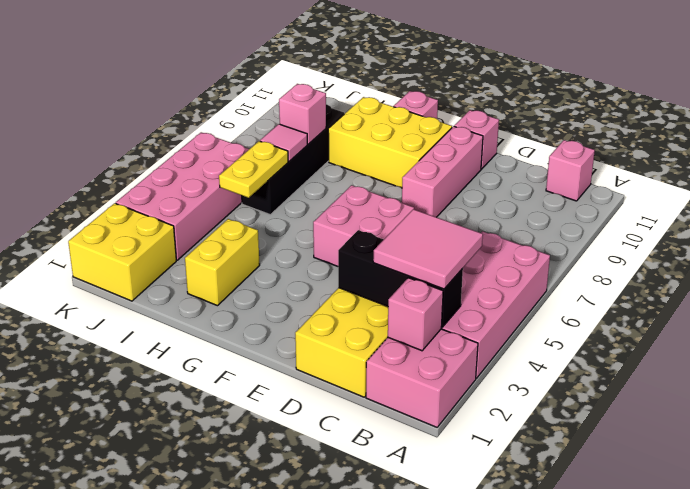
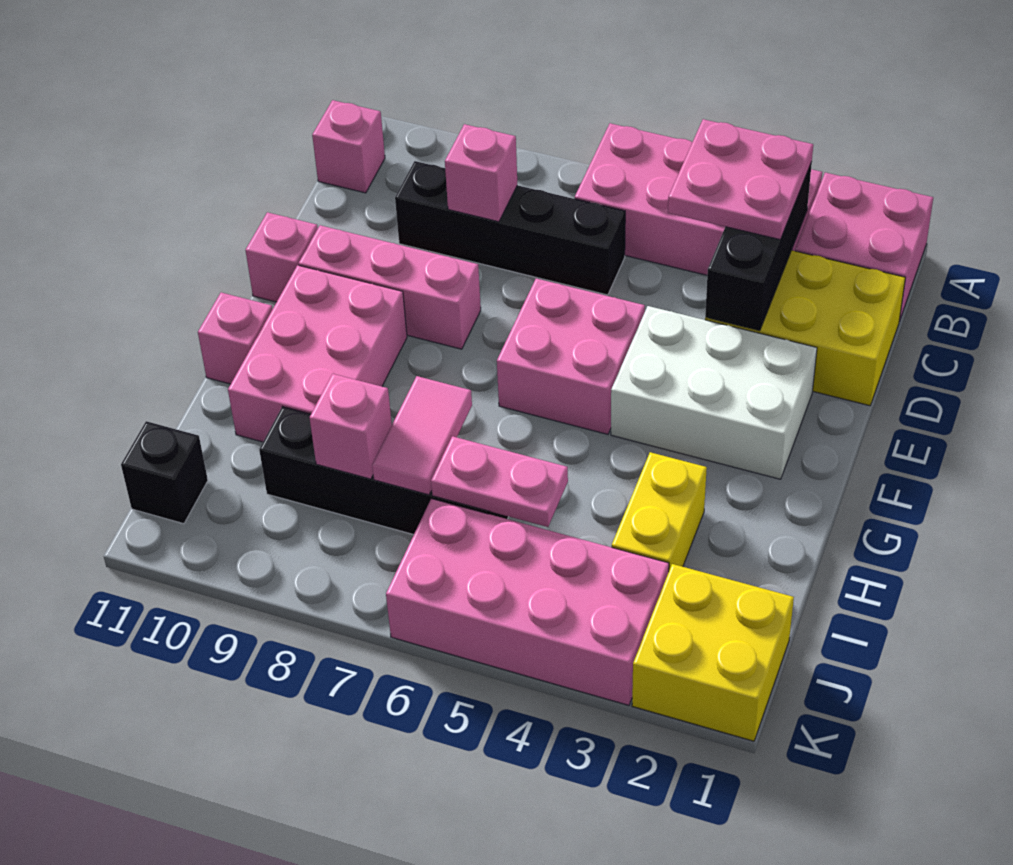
pink brick B2 level 2 -> pink brick C8 level 2
pink tile B3:C4 level 3 -> pink plate B3:C4 level 3
none -> black brick C6:C9 level 1
none -> white brick E2:F4 level 1
yellow brick F9:H10 level 1 -> pink brick F9:H10 level 1
yellow brick H2:H3 level 1 -> yellow brick H3:I3 level 1
yellow plate I5:I6 level 2 -> pink plate I5:I6 level 2
pink tile I7 level 2 -> pink tile H7:I7 level 2
none -> black brick J11 level 1

